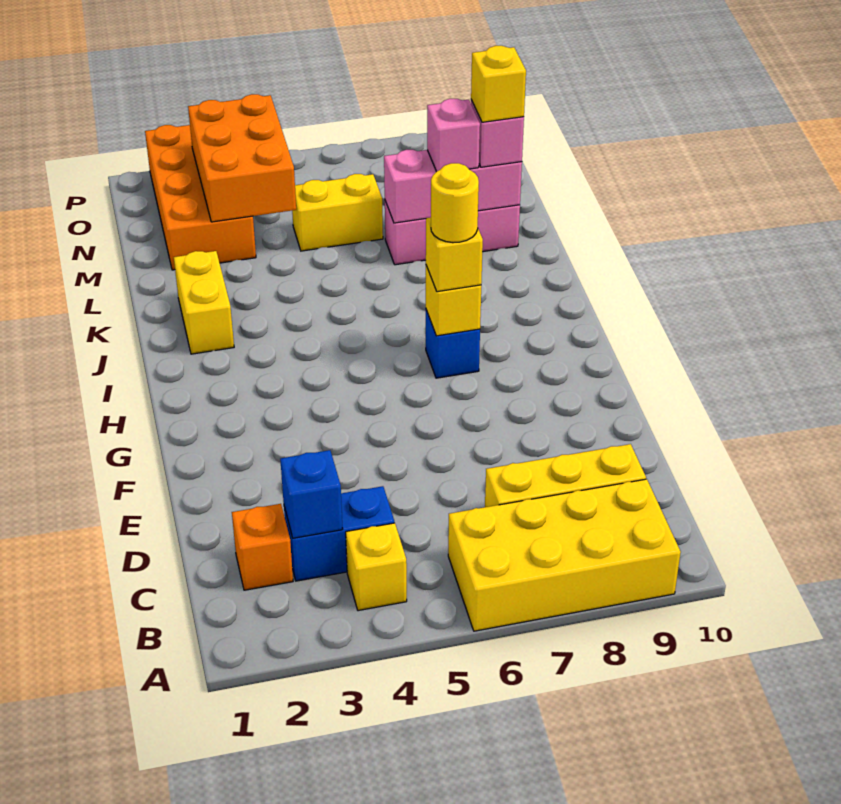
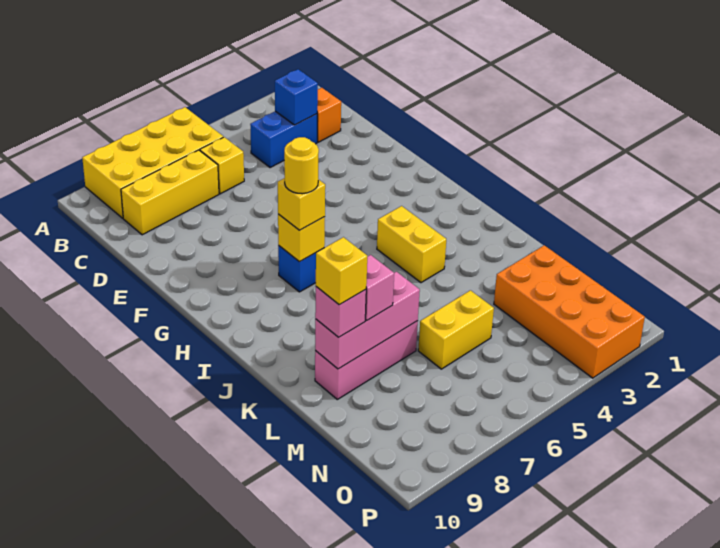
yellow brick B4 level 1 -> yellow brick C6 level 1
yellow brick J2:K2 level 1 -> yellow brick I4:J4 level 1
orange brick M3:O4 level 2 -> none

